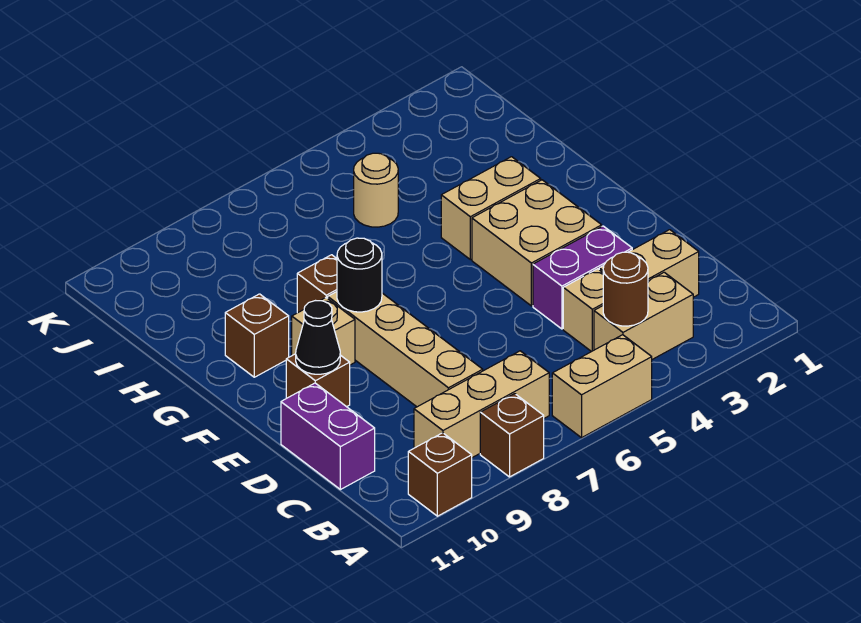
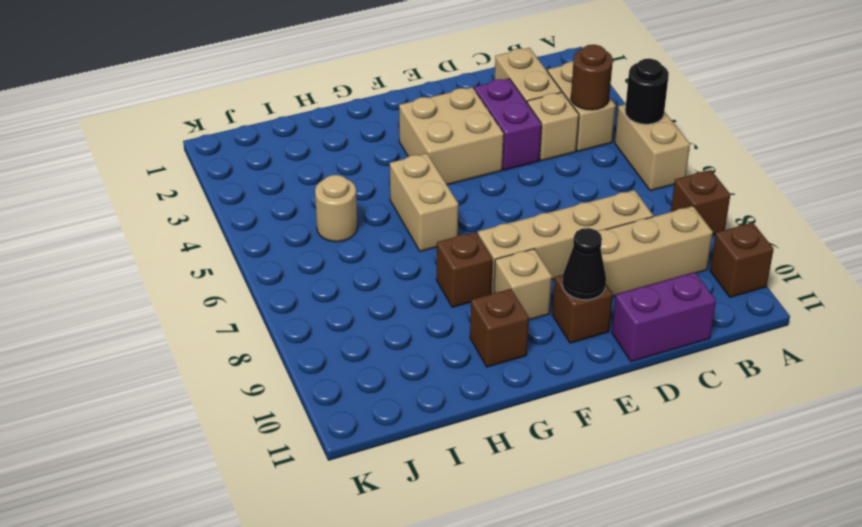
tan brick B7:B9 level 1 -> tan brick B9:D9 level 1
black round brick F8 level 2 -> black round brick A5 level 2
tan brick G3:G4 level 1 -> tan brick G5:G6 level 1

